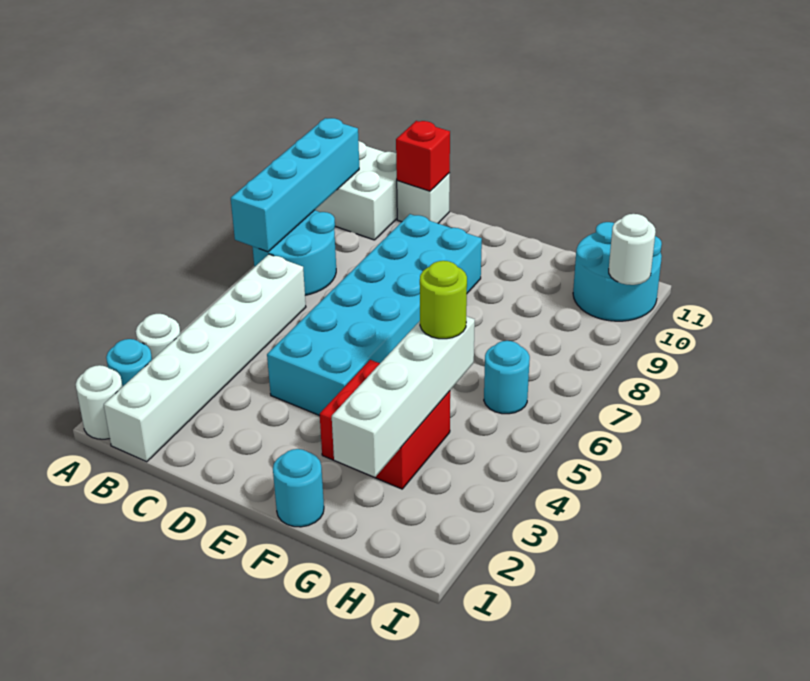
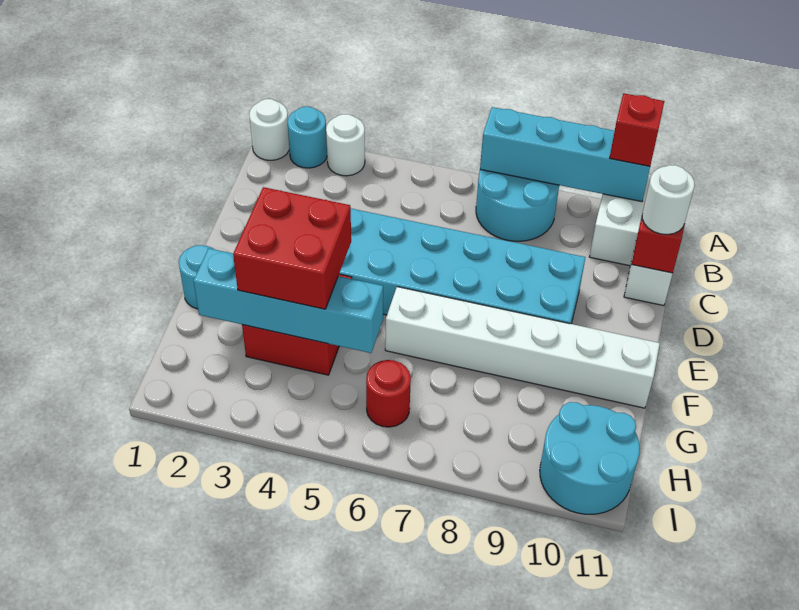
none -> red brick A10 level 3
white brick B1:B6 level 1 -> white brick F6:F11 level 1
none -> red brick F3:G4 level 3
white brick G2:G5 level 2 -> cyan brick G2:G5 level 2
lime round brick G5 level 3 -> none
cyan round brick H6 level 1 -> red round brick H6 level 1
white round brick I10 level 2 -> white round brick C11 level 3

